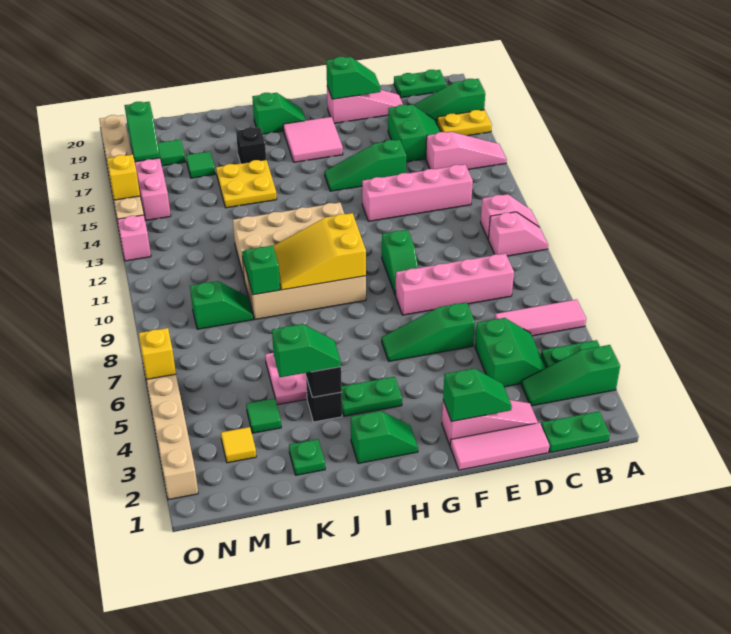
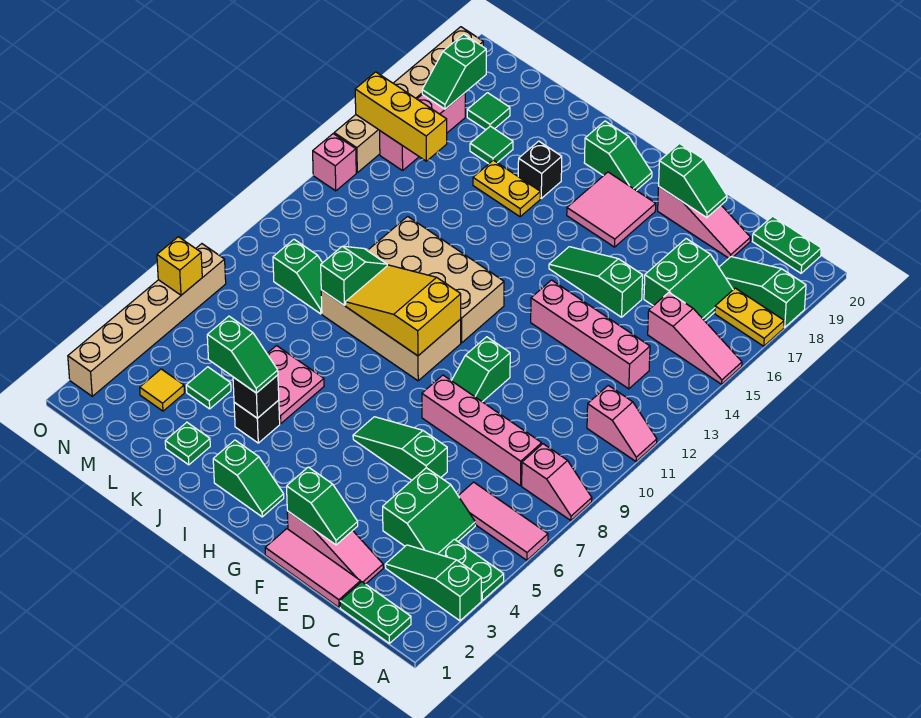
pink slope A10:B10 level 1 top B -> pink slope A8:B8 level 1 top B
green plate H4:I4 level 1 -> none
yellow plate J15:K16 level 1 -> yellow plate J16:K16 level 1
yellow brick O15 level 2 -> yellow brick M15:O15 level 2

